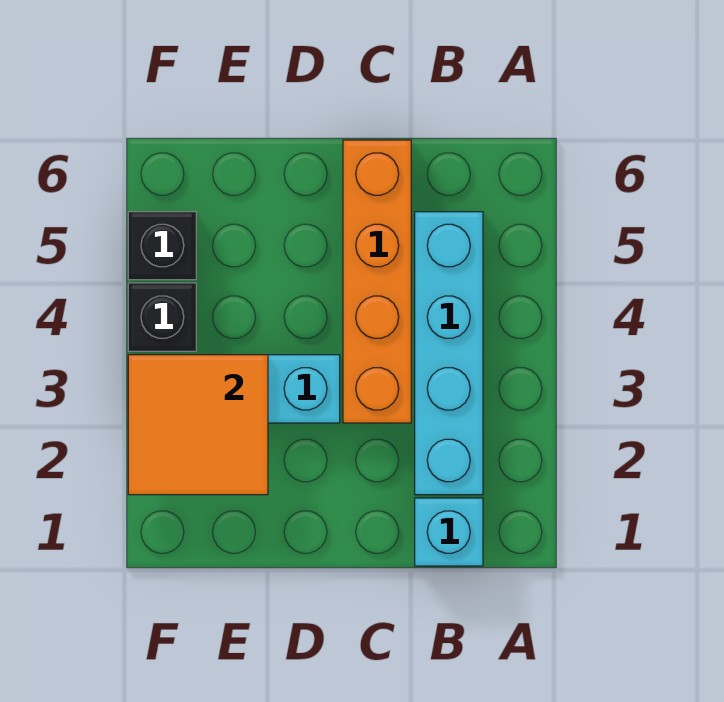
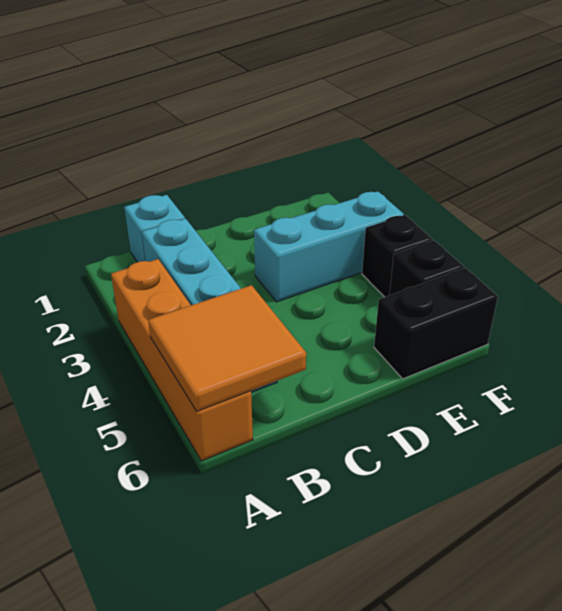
orange brick C3:C6 level 1 -> orange brick A3:A6 level 1
orange tile E2:F3 level 2 -> orange tile A5:B6 level 2
none -> black brick E6:F6 level 1

